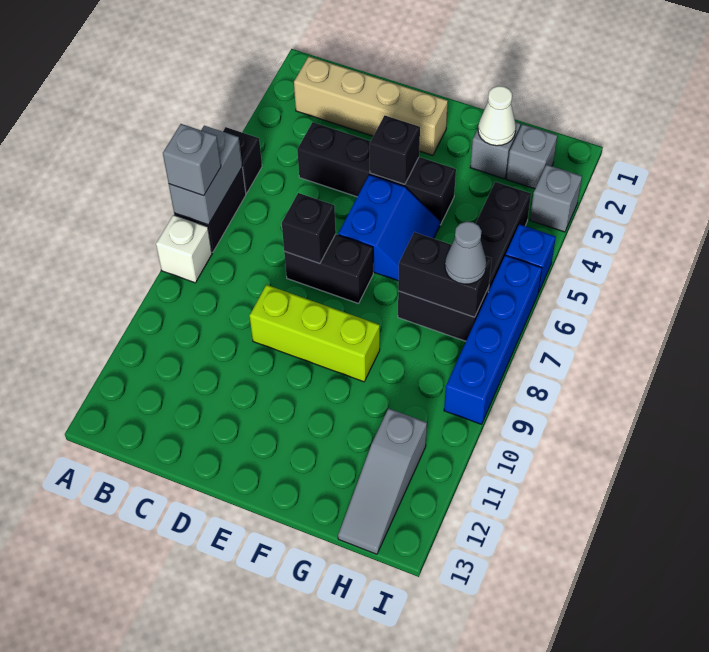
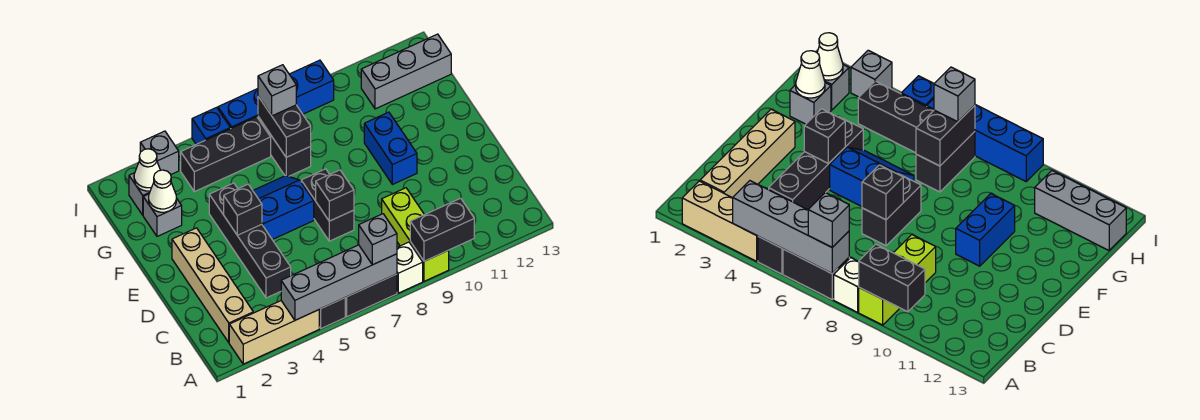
none -> tan brick A2:A4 level 1
grey brick A6:A7 level 2 -> grey brick A4:A7 level 2
none -> black brick A9:A10 level 2
lime brick D9:F9 level 1 -> lime brick A9:C9 level 1
none -> blue brick E10:F10 level 1
none -> white cone H2 level 2
grey cone H7 level 3 -> grey brick H7 level 3
grey slope H11:H13 level 1 top 11 -> grey brick H11:H13 level 1

